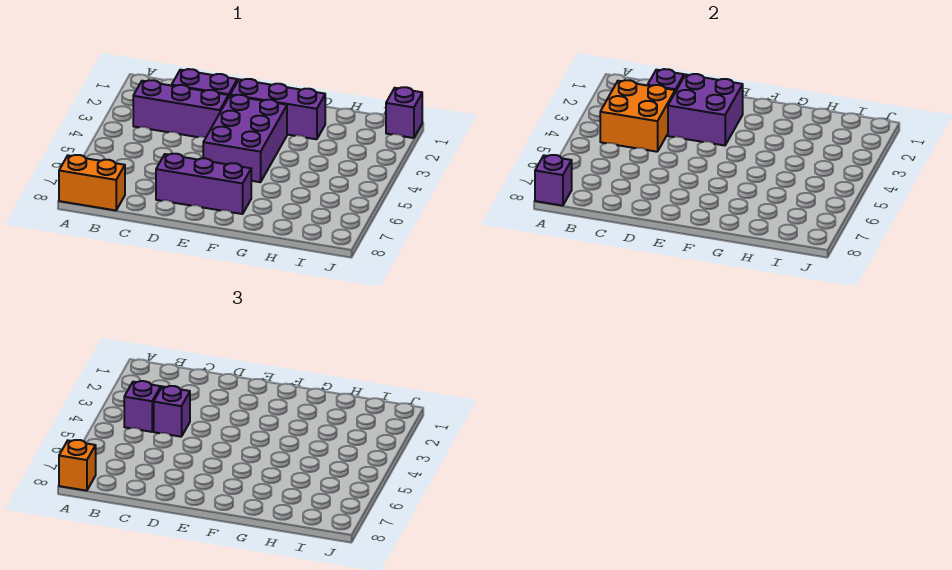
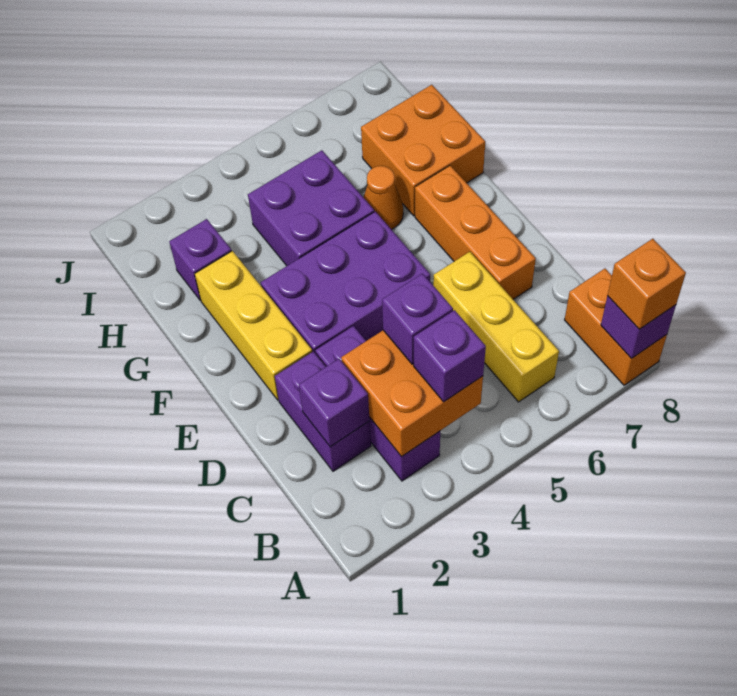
none -> yellow brick B6:D6 level 1
purple brick D2:E3 level 2 -> purple brick G4:H5 level 1
purple brick D7:F7 level 1 -> orange brick D7:F7 level 1
purple brick E2:G2 level 1 -> yellow brick E2:G2 level 1
none -> orange cone G6 level 1
none -> orange brick G7:H8 level 1
purple brick J1 level 1 -> purple brick H2 level 1

